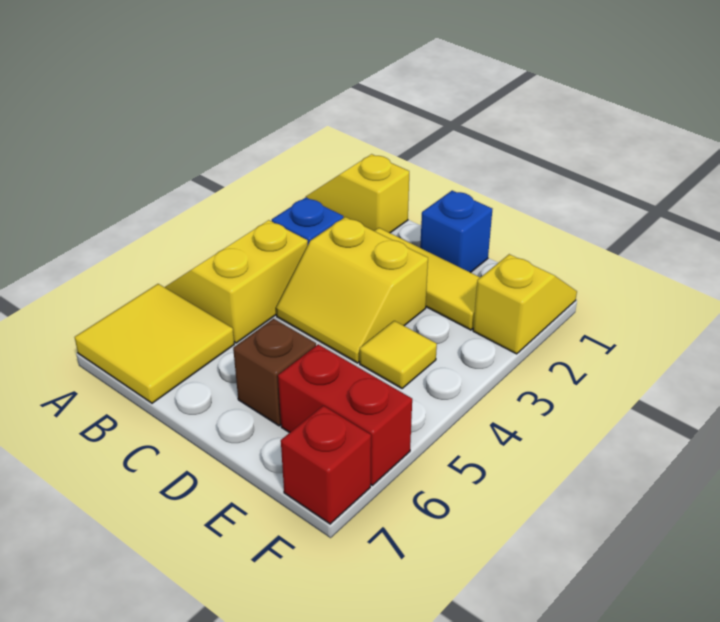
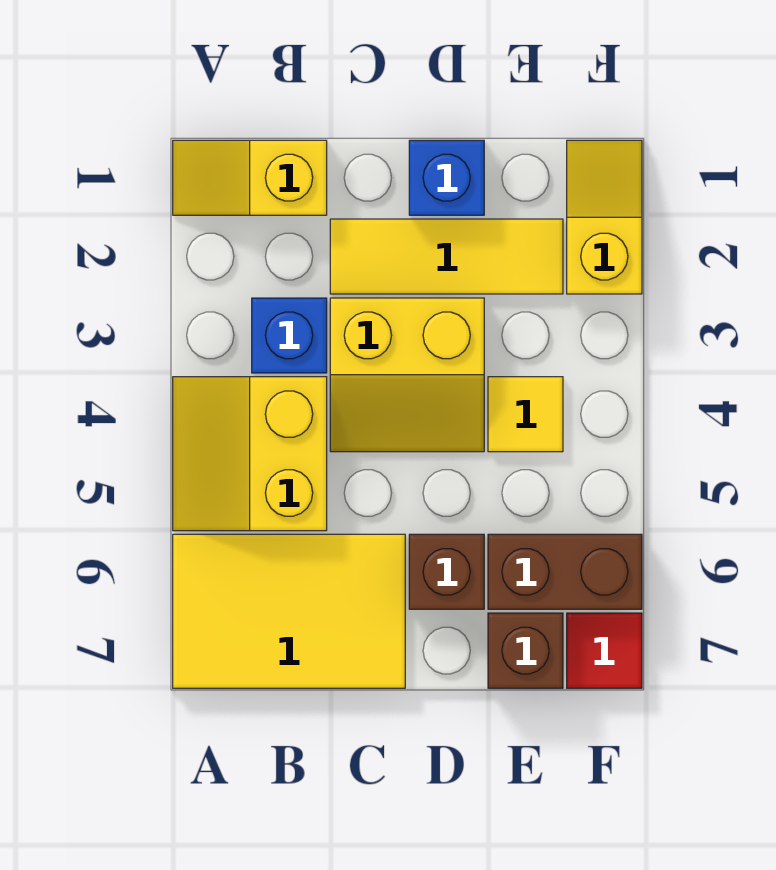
yellow tile A6:B7 level 1 -> yellow tile A6:C7 level 1
red brick E6:F6 level 1 -> brown brick E6:F6 level 1
none -> brown brick E7 level 1
red brick F7 level 1 -> red tile F7 level 1

